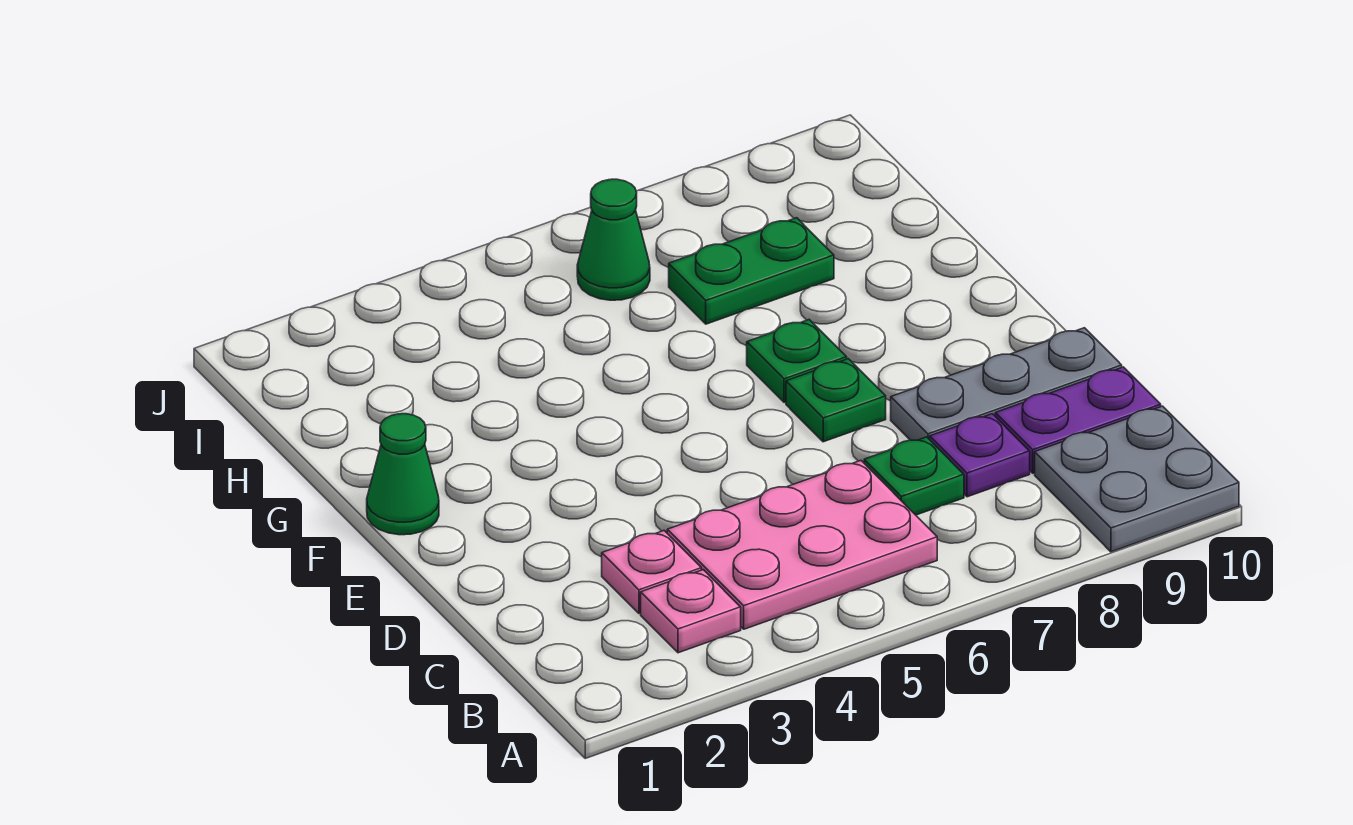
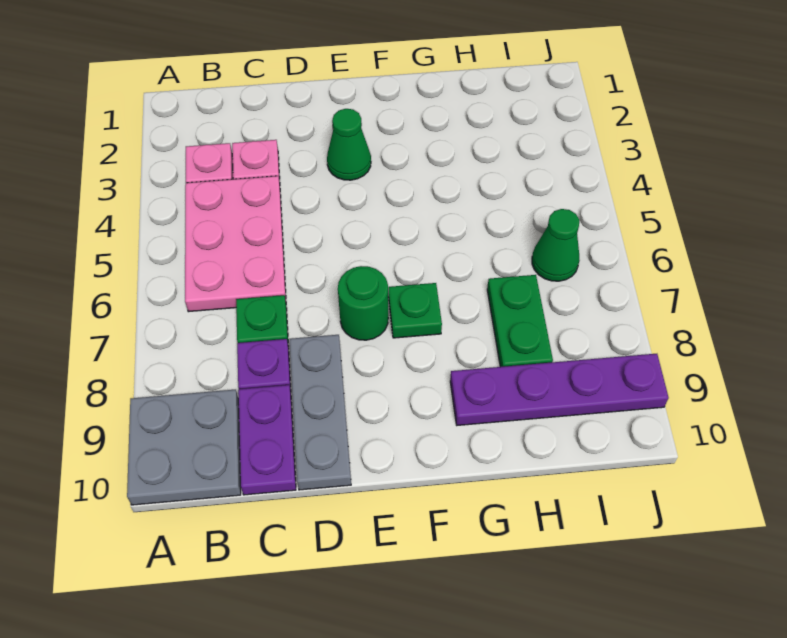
green plate E7 level 1 -> green round brick E7 level 1
green cone F1 level 1 -> green cone E3 level 1
none -> purple plate G9:J9 level 1

